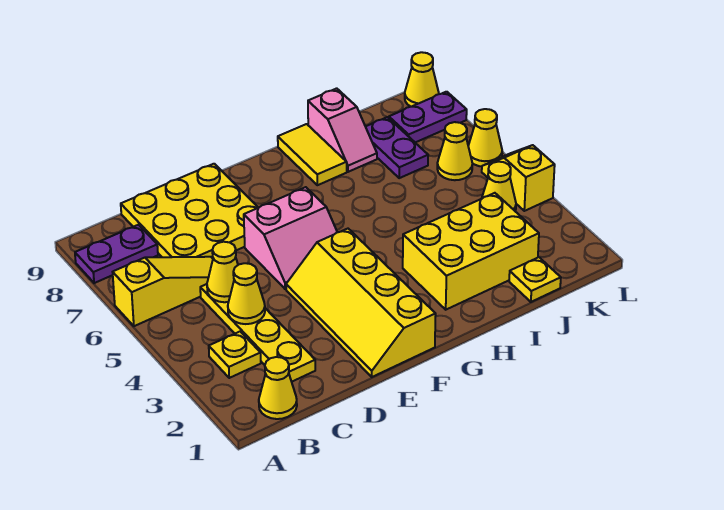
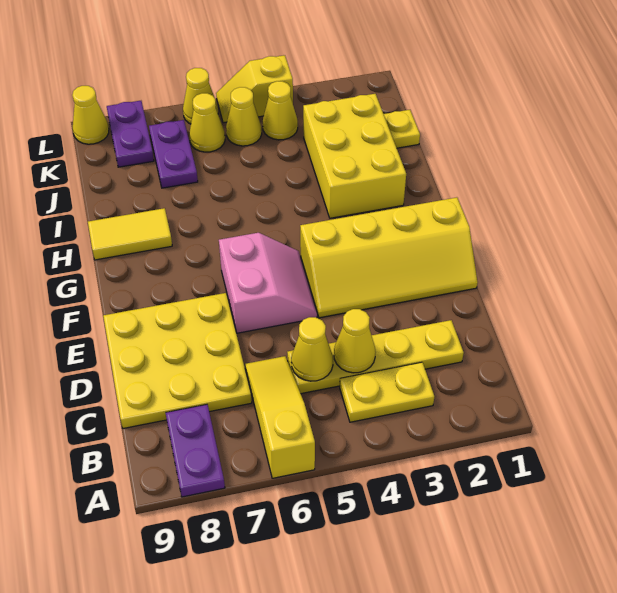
yellow cone B1 level 1 -> yellow cone K5 level 1
yellow plate B3 level 1 -> yellow plate B3:B4 level 1
pink slope I8:I9 level 1 top 9 -> none
purple plate J7:J8 level 1 -> purple plate J7:K7 level 1

